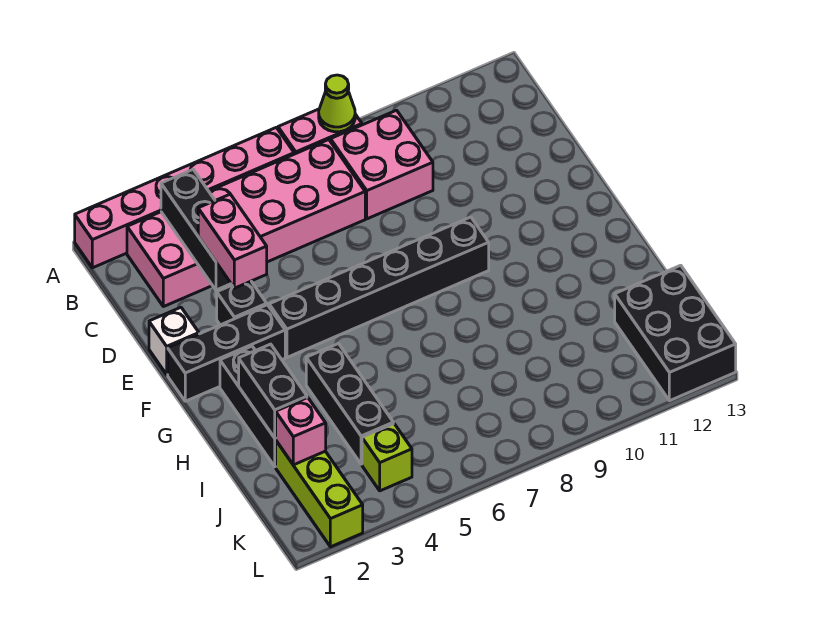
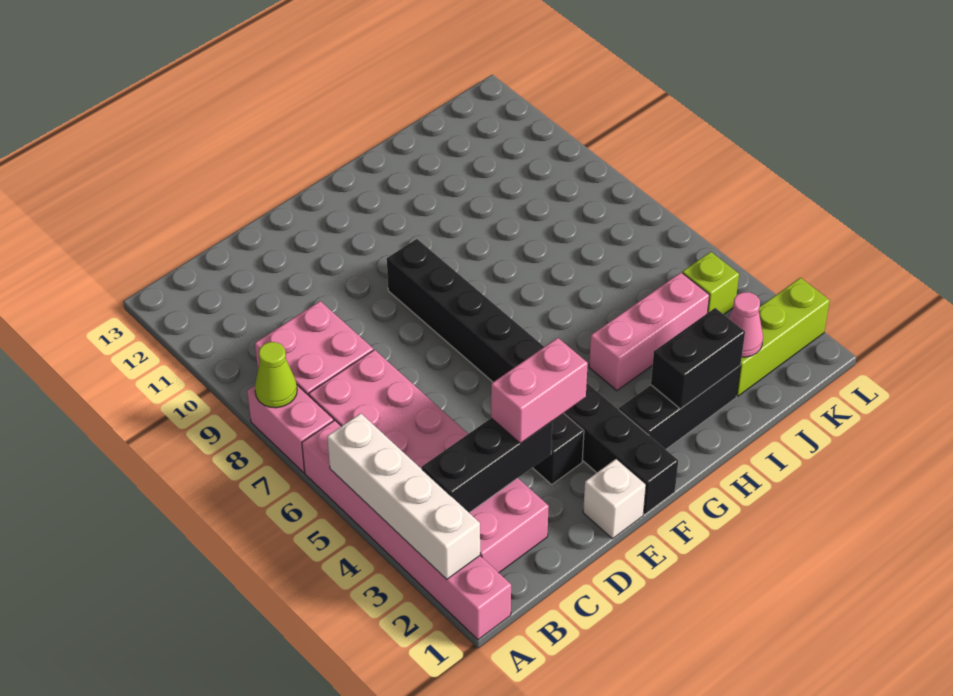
none -> white brick A2:A5 level 2
black brick H4:J4 level 1 -> pink brick H4:J4 level 1
pink brick J2 level 2 -> pink cone J2 level 2
black brick J12:L13 level 1 -> none

